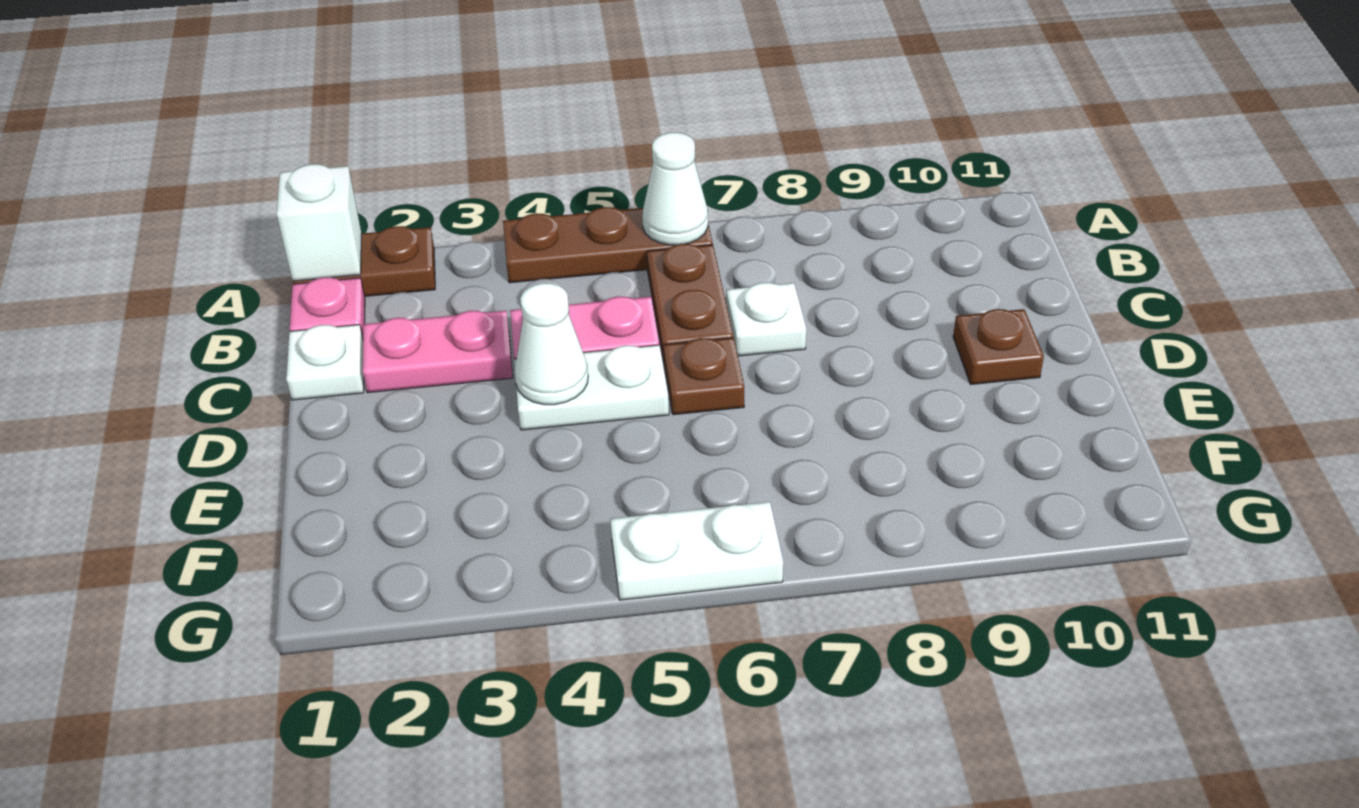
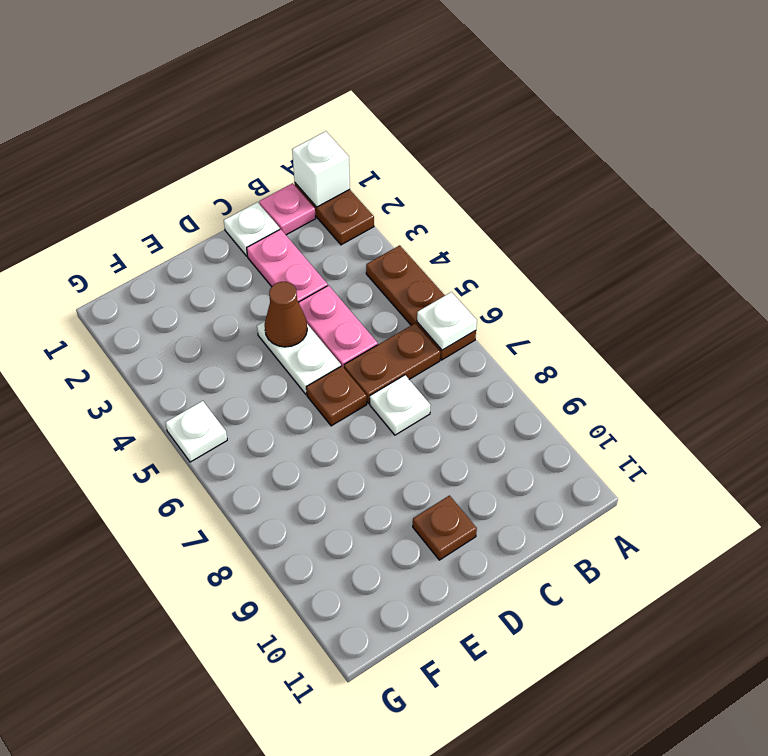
white cone A6 level 2 -> white plate A6 level 2
white cone D4 level 2 -> brown cone D4 level 2
white plate G5:G6 level 1 -> white plate G5 level 1

